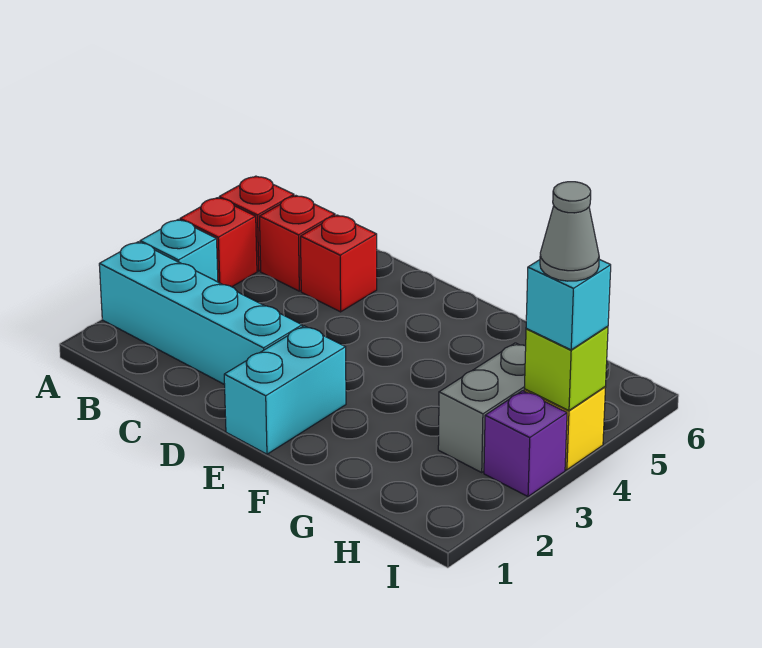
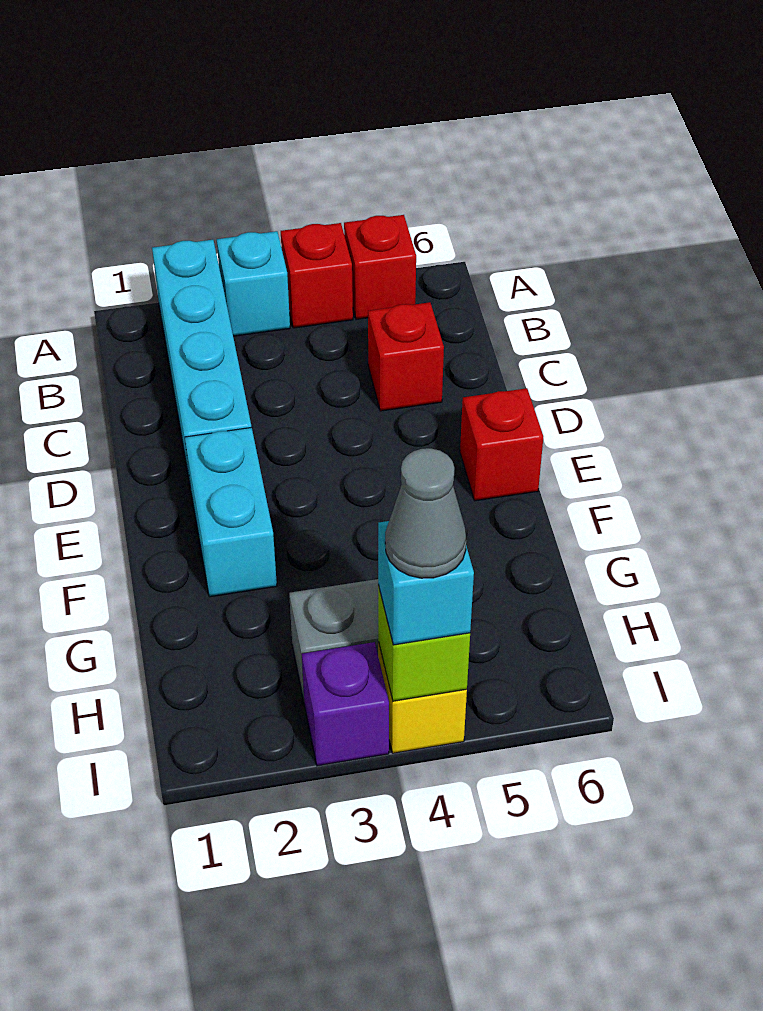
red brick B5 level 1 -> red brick E6 level 1
cyan brick E1:E2 level 1 -> cyan brick E2:F2 level 1

